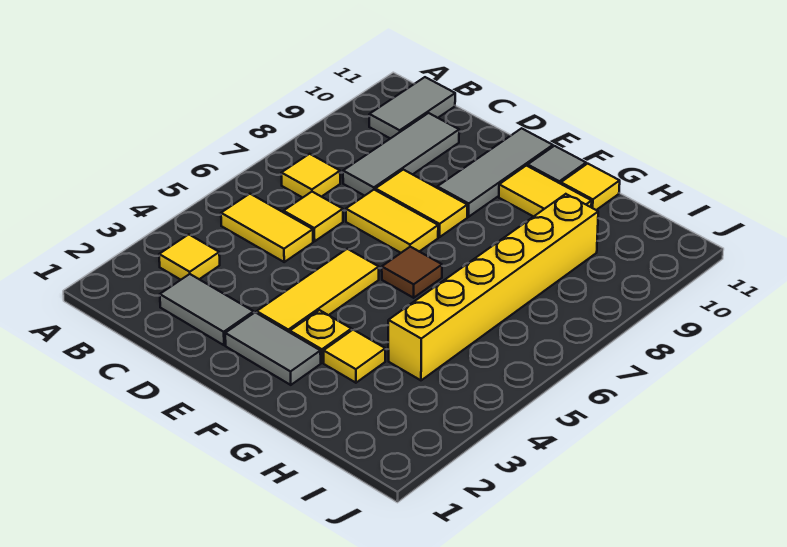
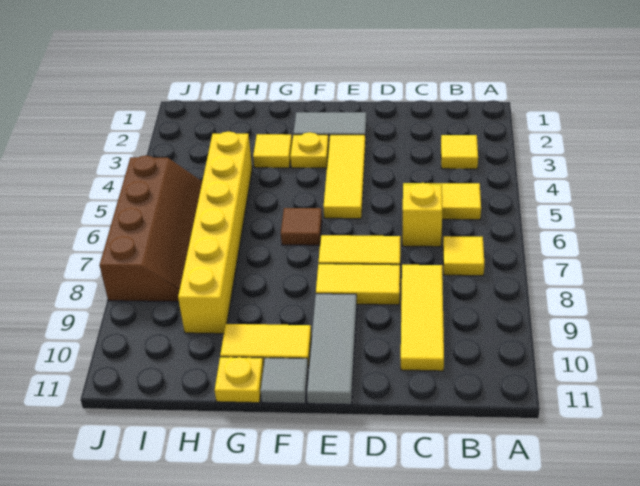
grey tile B10:B11 level 1 -> none
grey tile C2:D2 level 1 -> none
yellow tile C6 level 1 -> yellow brick C6 level 1
grey tile C8:C10 level 1 -> yellow tile C8:C10 level 1
yellow tile G11 level 1 -> yellow plate G11 level 1
none -> brown slope I5:J8 level 1 top J

